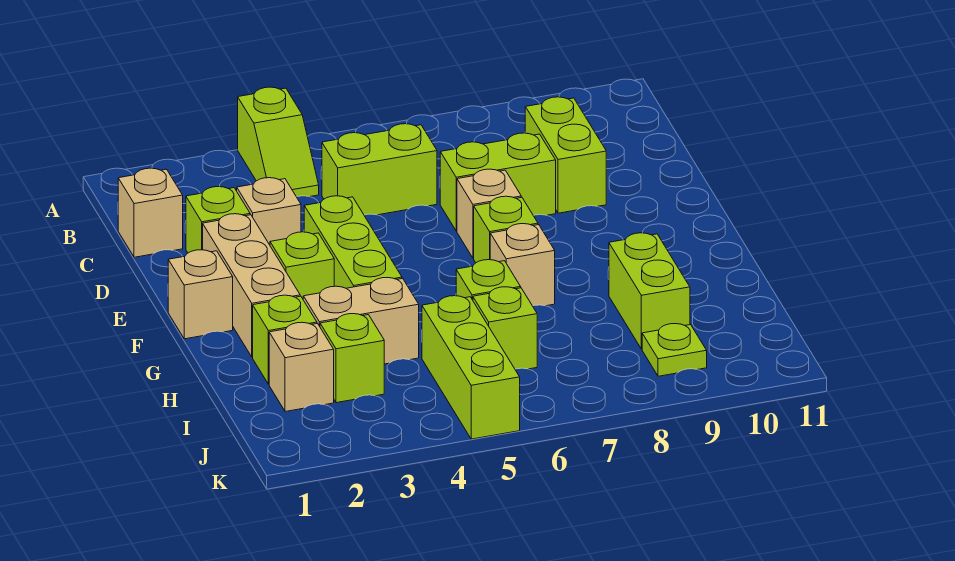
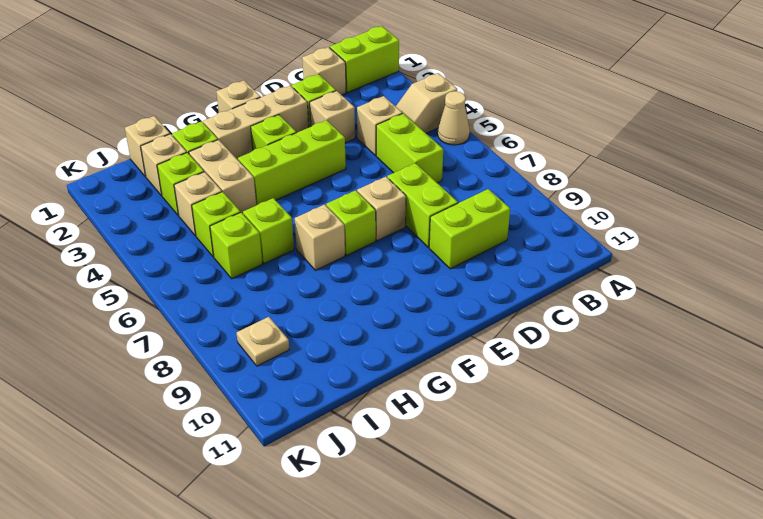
lime slope A4:B4 level 1 top A -> tan slope A4:B4 level 1 top A
none -> tan cone A5 level 1
none -> tan brick C4 level 1
lime brick H9:I9 level 1 -> lime brick A1:B1 level 1
none -> tan brick I1 level 1
none -> tan brick I4 level 1
lime brick I5:K5 level 1 -> lime brick I5 level 1
lime plate J9 level 1 -> tan plate J9 level 1

